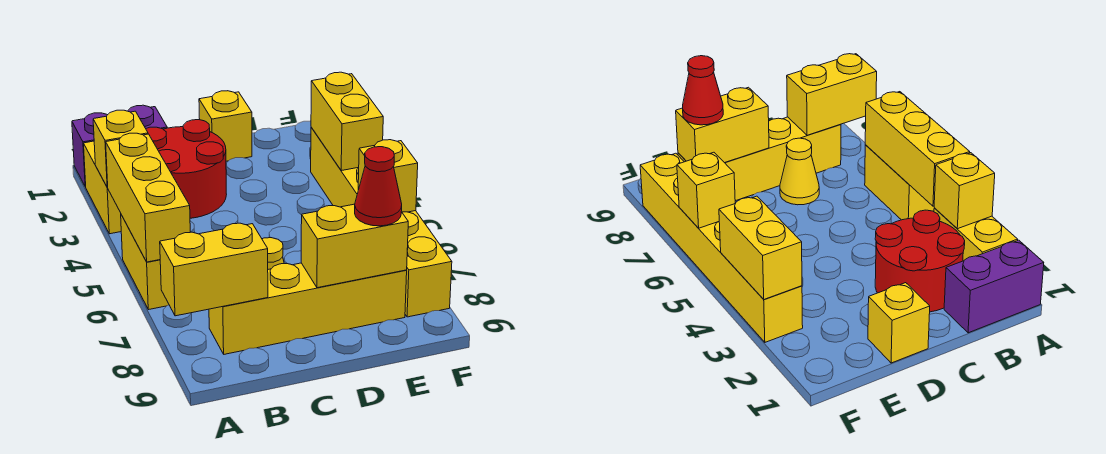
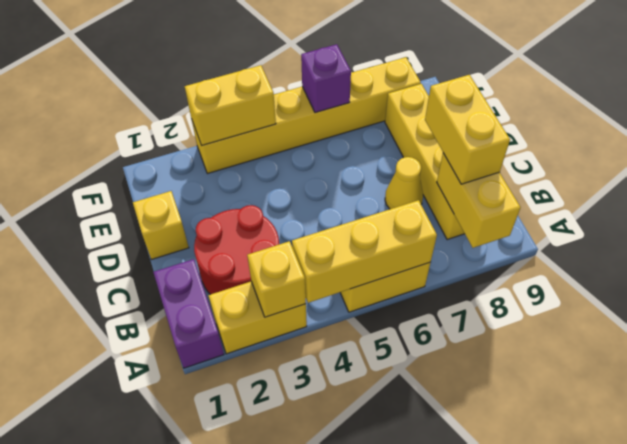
yellow brick D8:E8 level 2 -> yellow brick B8:C8 level 3
red cone E8 level 3 -> none
yellow brick F6 level 2 -> purple brick F6 level 2

